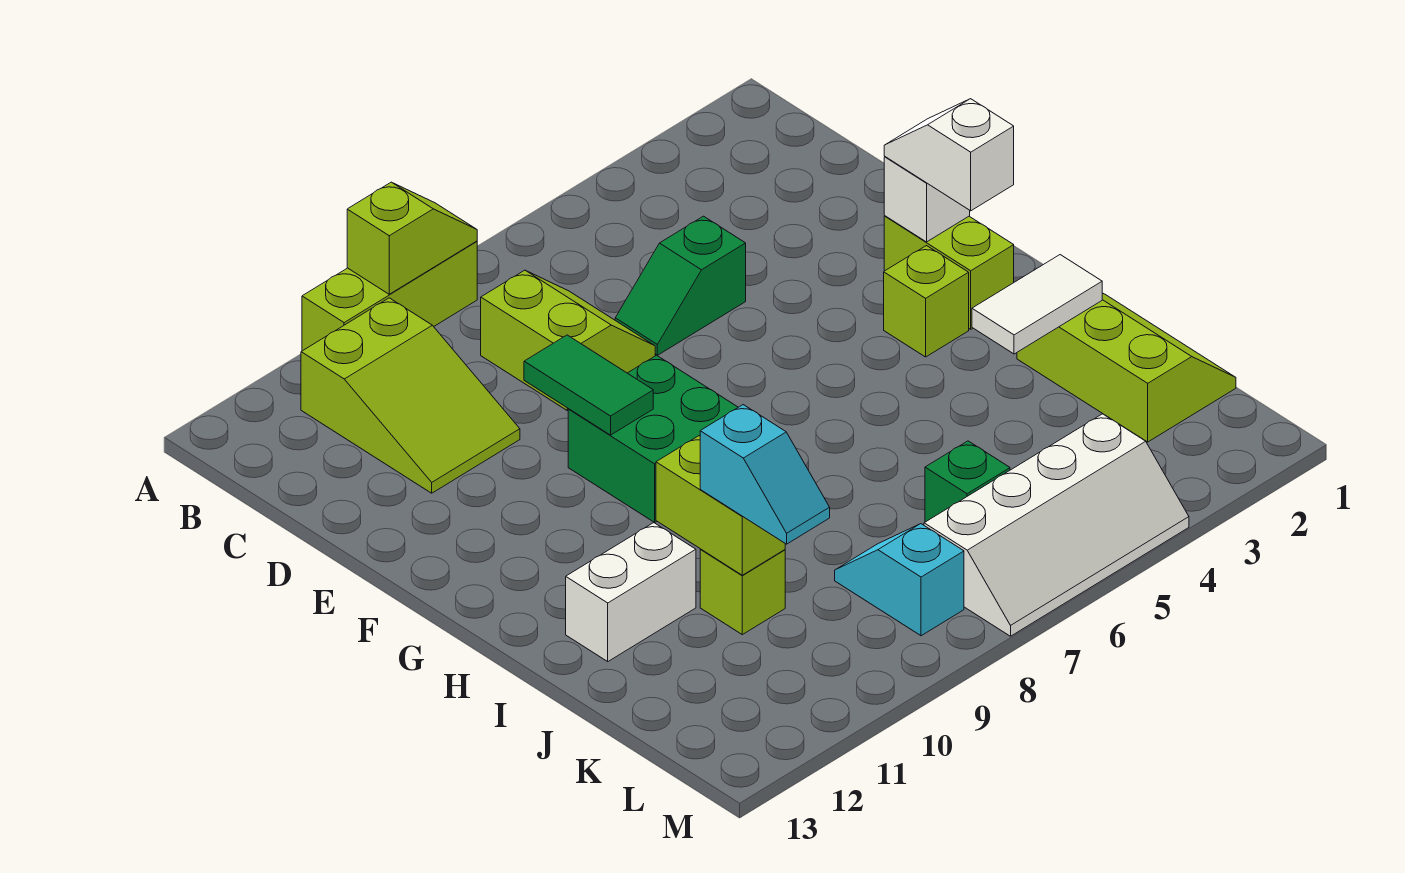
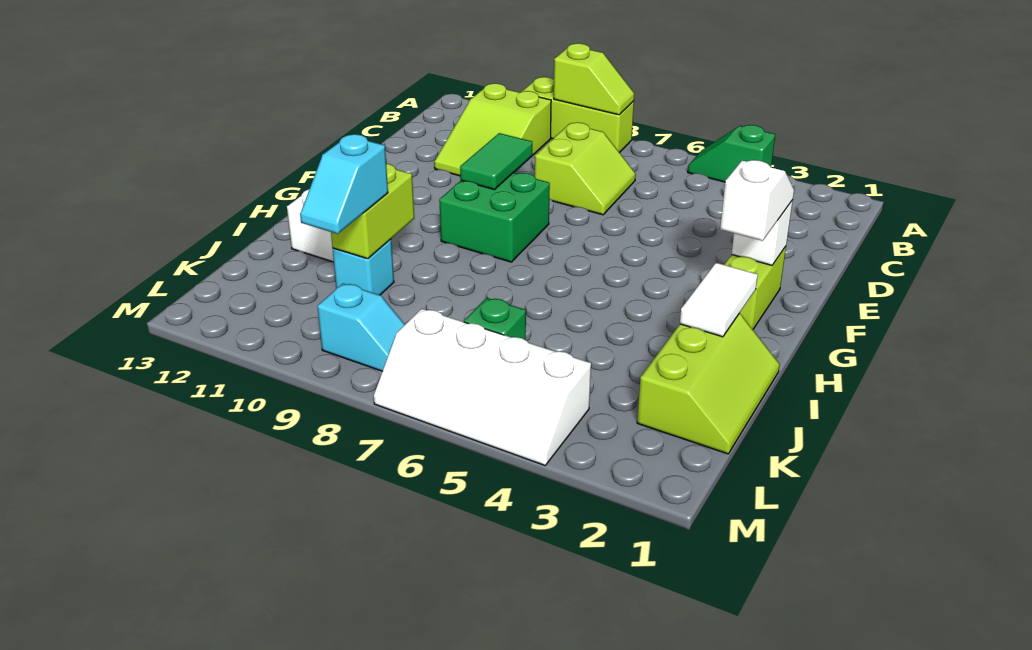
green slope D5:D6 level 1 top 5 -> green slope A4:A5 level 1 top 4
lime brick G3 level 1 -> none
white tile I2:I3 level 2 -> white tile H2:I2 level 2
lime brick J10 level 1 -> cyan brick J10 level 1
cyan slope K8:L8 level 1 top L -> cyan slope L8:L9 level 1 top 9

